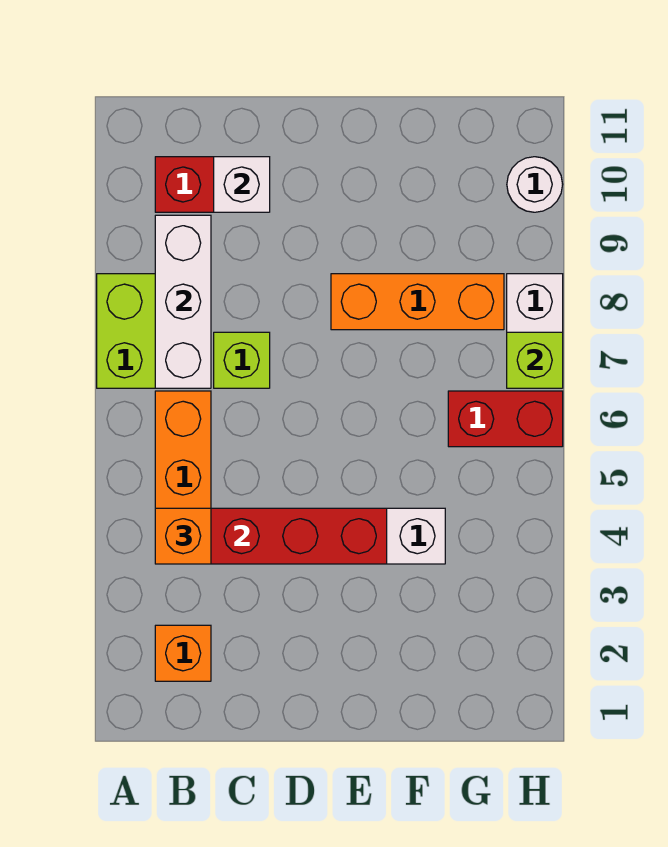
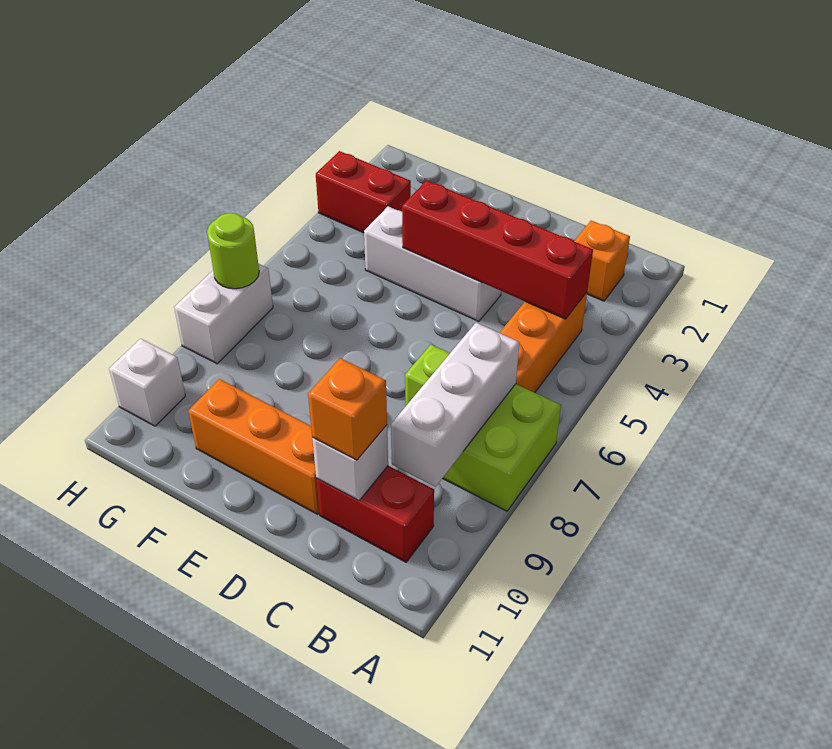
orange brick B4 level 3 -> orange brick C10 level 3
orange brick E8:G8 level 1 -> orange brick D10:F10 level 1
red brick G6:H6 level 1 -> red brick G3:H3 level 1
lime brick H7 level 2 -> lime round brick H7 level 2
white round brick H10 level 1 -> white brick H10 level 1

